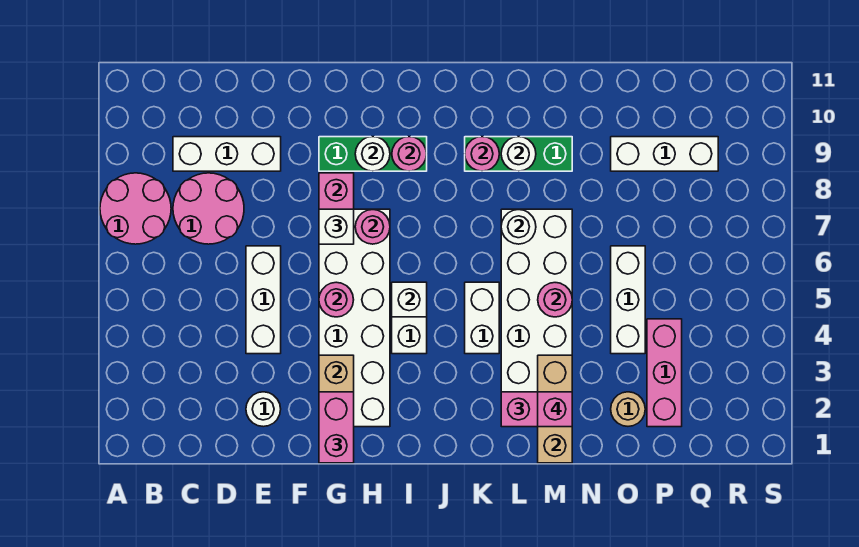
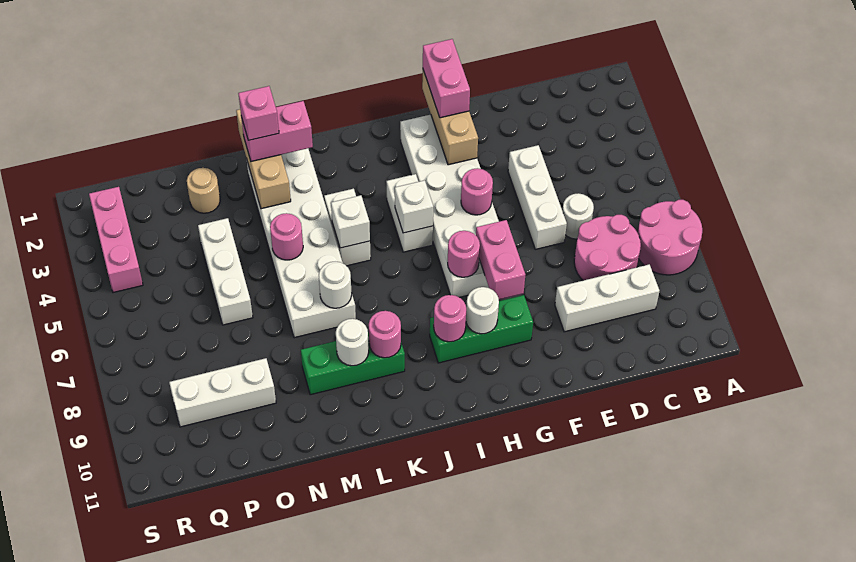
white round brick E2 level 1 -> white round brick D6 level 1
white brick G7 level 3 -> white brick K5 level 2
pink brick P2:P4 level 1 -> pink brick R2:R4 level 1

